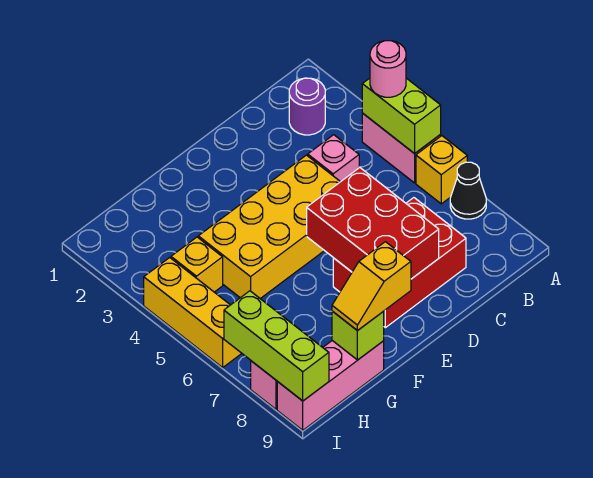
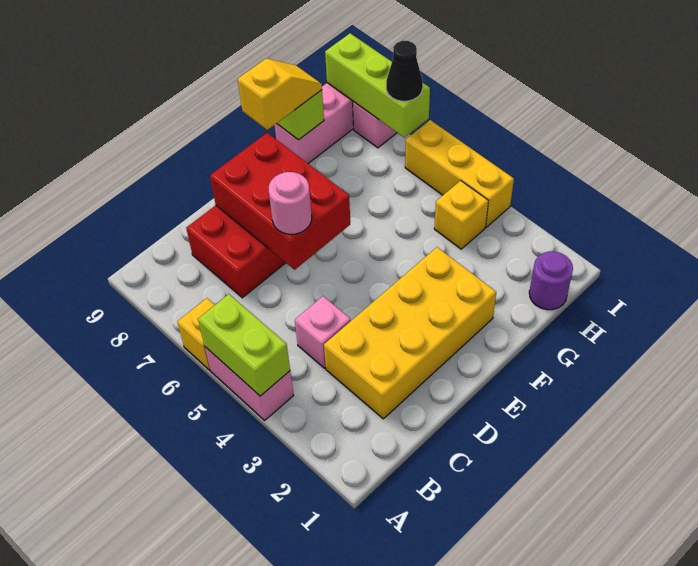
pink round brick A4 level 3 -> pink round brick D6 level 3
black cone A7 level 1 -> black cone I7 level 3
purple round brick B2 level 1 -> purple round brick H1 level 1
yellow brick D4:G5 level 1 -> yellow brick C2:F3 level 1

